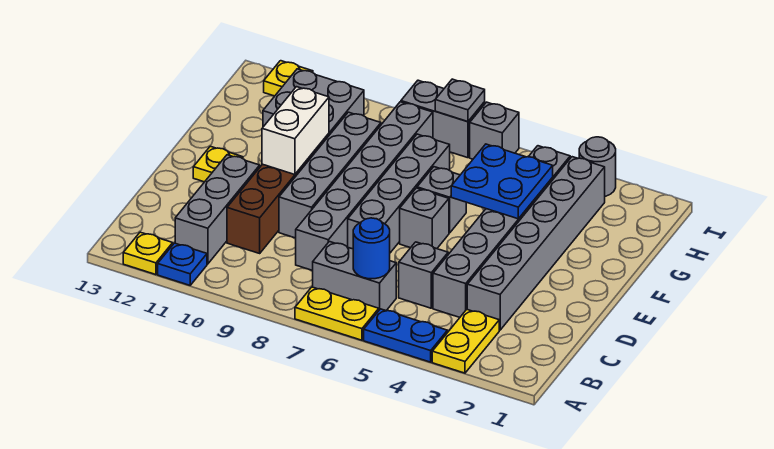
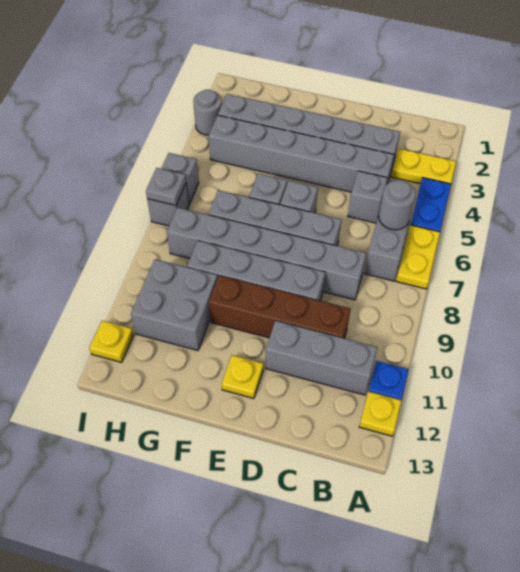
blue round brick B6 level 2 -> grey round brick B6 level 2
white brick E10:F10 level 2 -> none
blue plate F4:G5 level 2 -> none
grey brick I7:I8 level 1 -> grey brick I7 level 1

